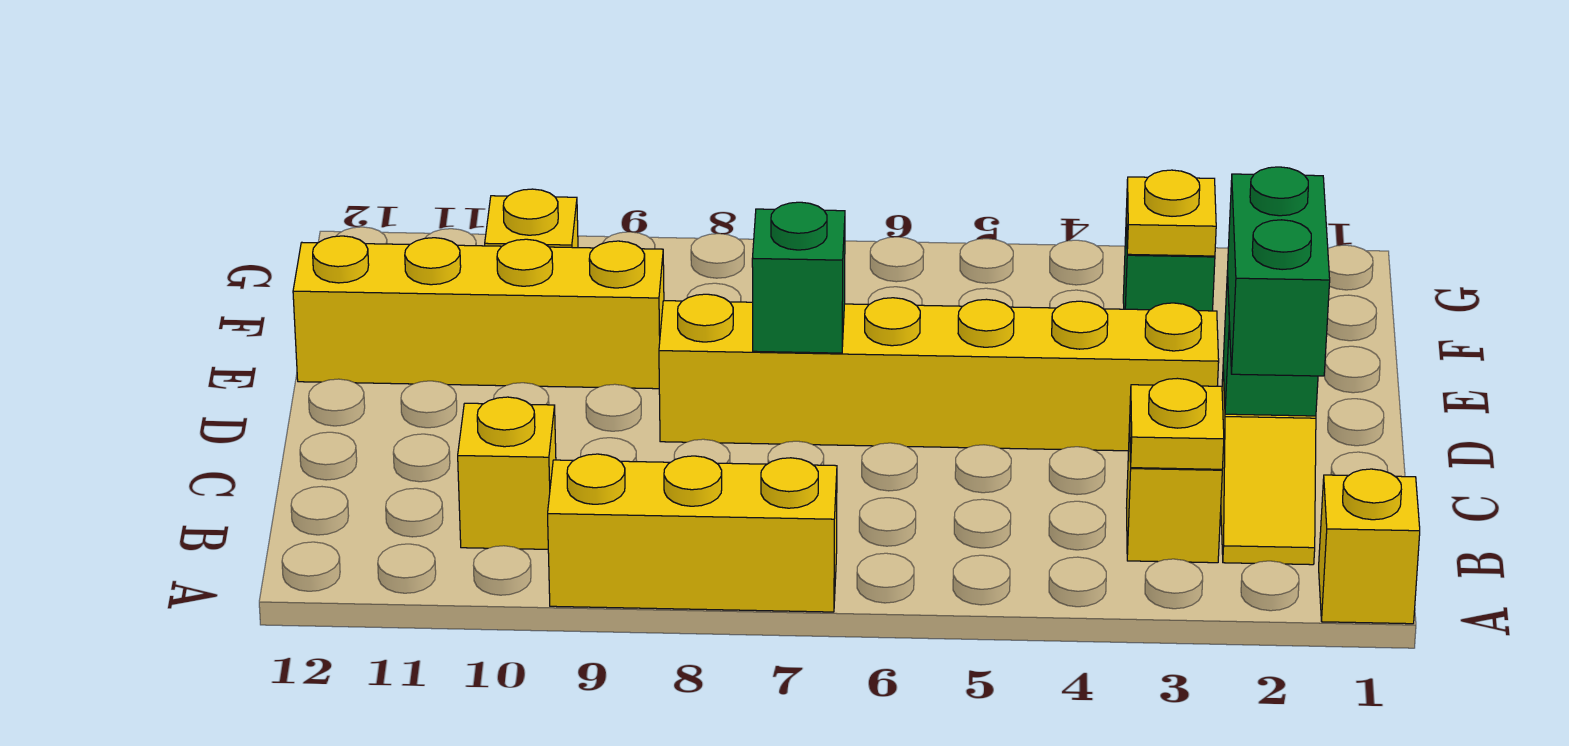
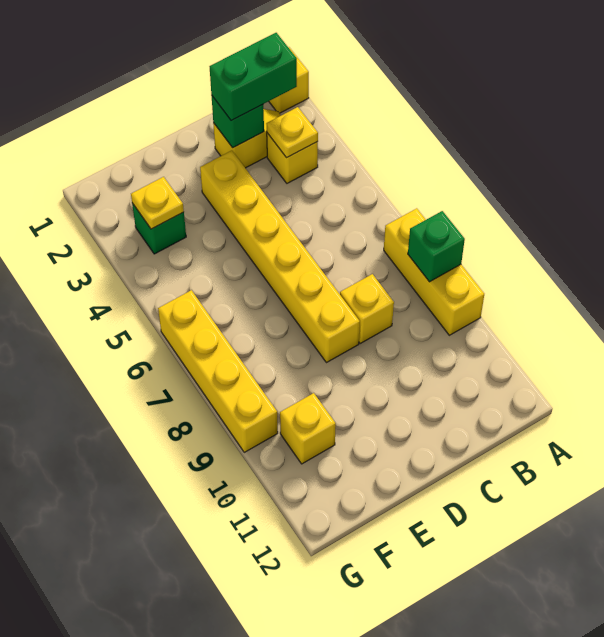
yellow brick B10 level 1 -> yellow brick C8 level 1
green brick D7 level 2 -> green brick A8 level 2
yellow brick E9:E12 level 1 -> yellow brick G6:G9 level 1

